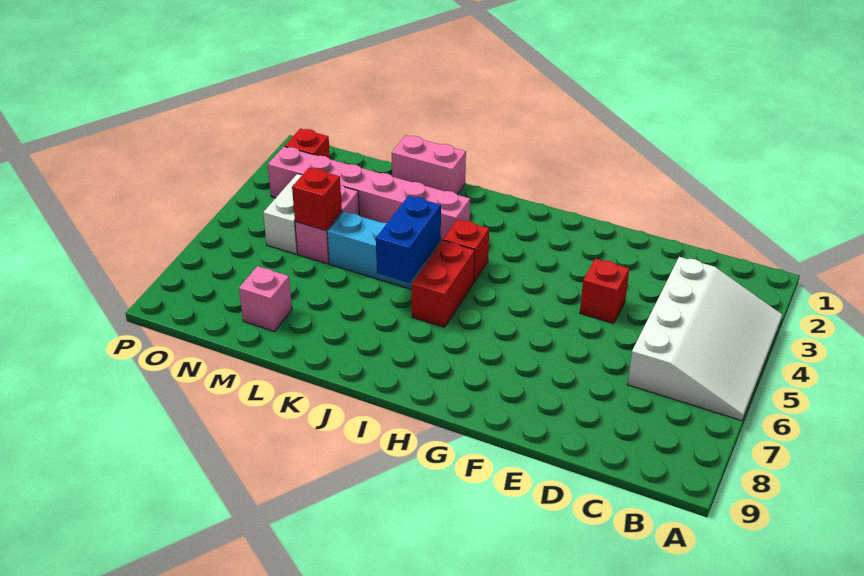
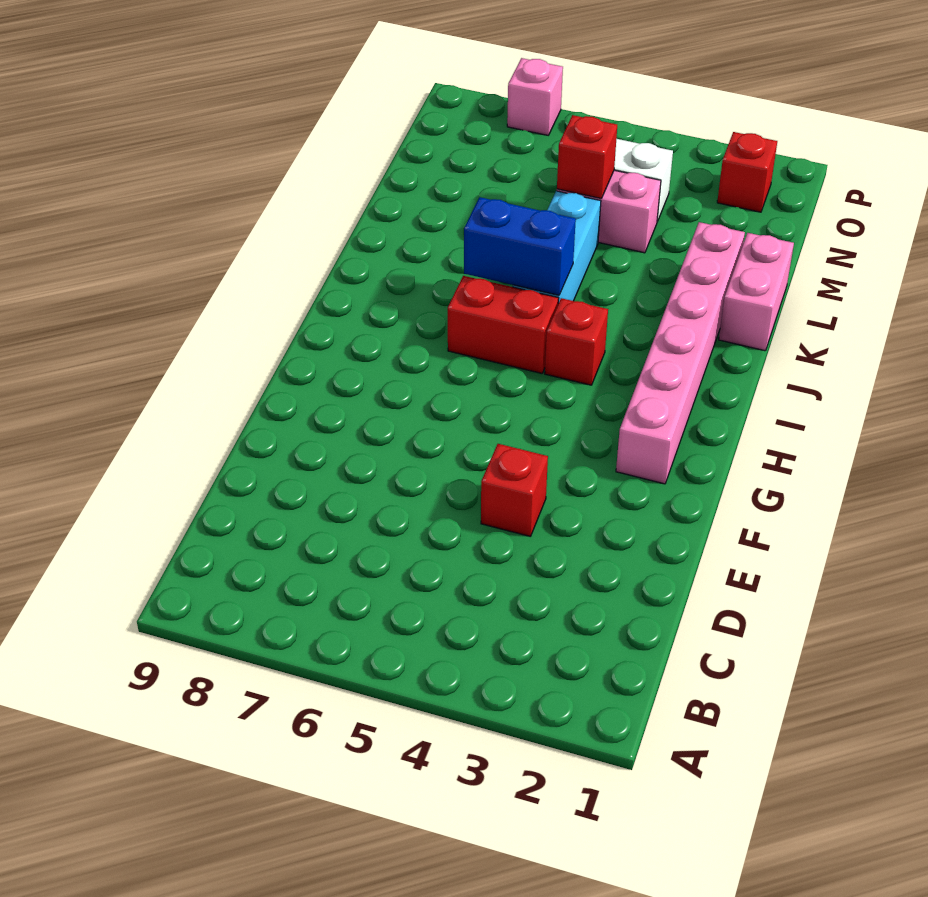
white slope A3:C6 level 1 top C -> none
pink brick J3:O3 level 1 -> pink brick G2:L2 level 1
pink brick M8 level 1 -> pink brick P7 level 1

